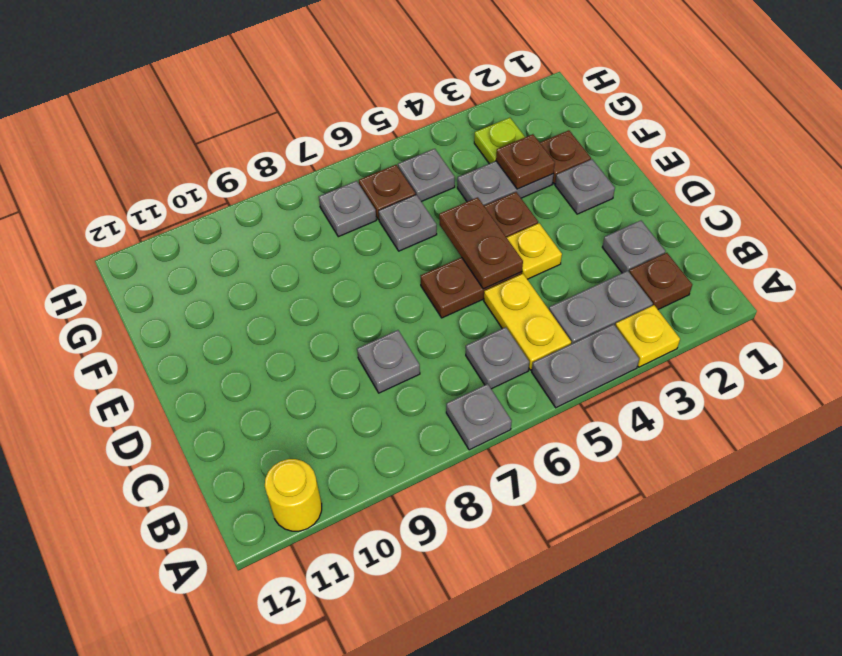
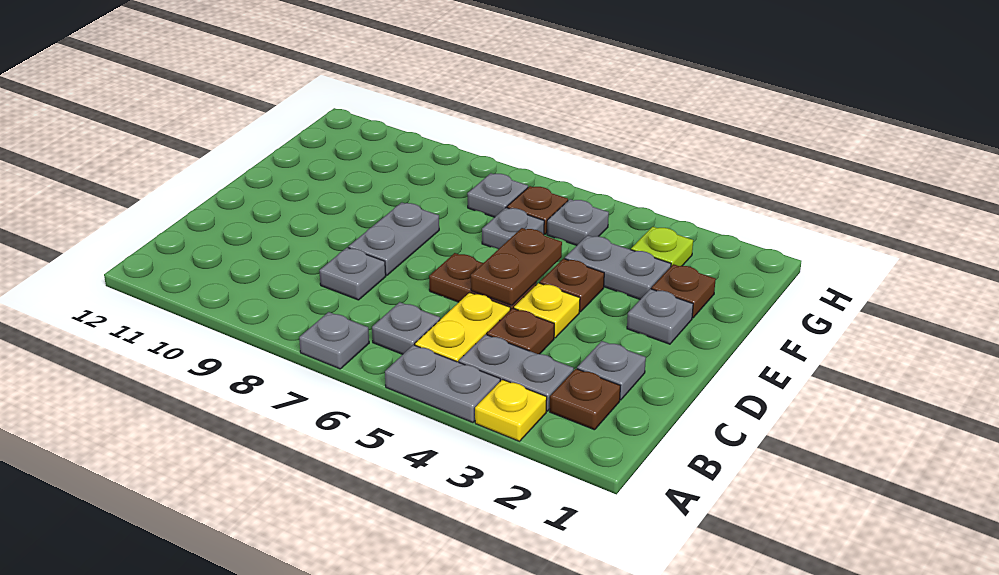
yellow round brick A11 level 1 -> none
none -> grey plate D8:E8 level 1
brown plate F3 level 2 -> brown plate C4 level 1

